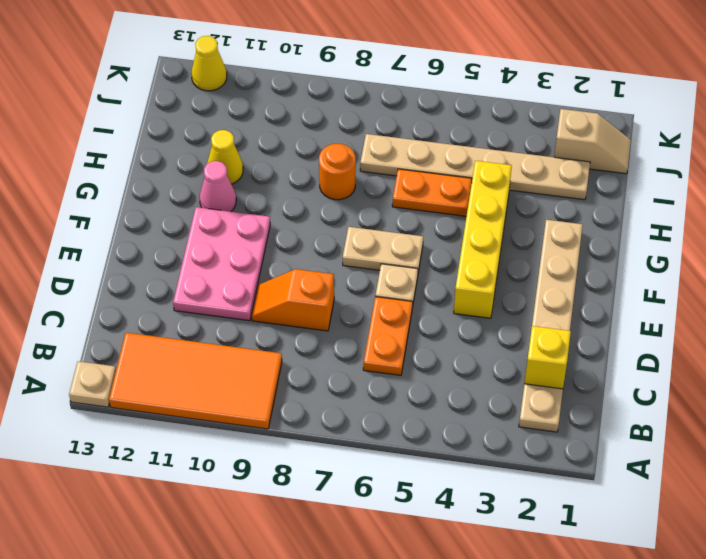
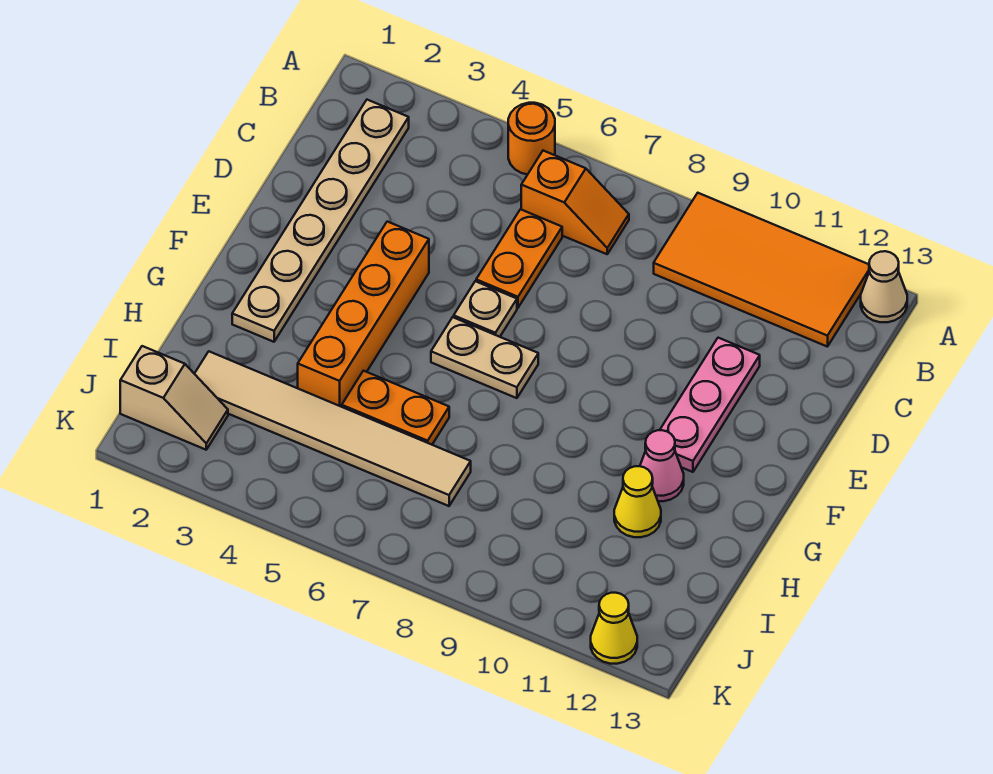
tan plate A13 level 1 -> tan cone A13 level 1
yellow brick C2 level 2 -> none
orange slope D8:D9 level 1 top 8 -> orange slope B6:B7 level 1 top 6
pink plate D10:F11 level 1 -> pink plate D11:F11 level 1
yellow brick E4:H4 level 1 -> orange brick E4:H4 level 1
orange round brick H8 level 1 -> orange round brick A5 level 1
tan plate I2:I7 level 1 -> tan tile I2:I7 level 1
tan slope J1:J2 level 1 top 2 -> tan slope J1:J2 level 1 top 1

